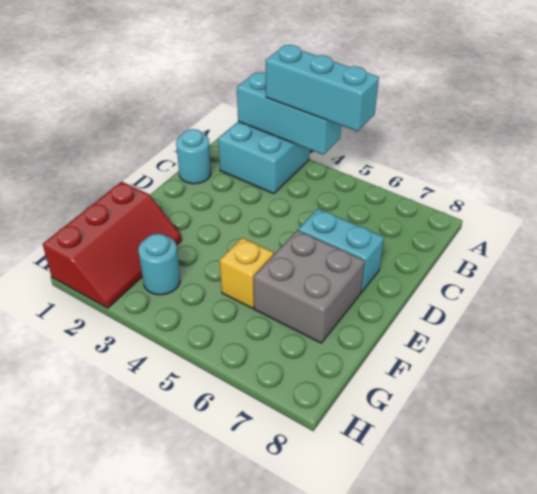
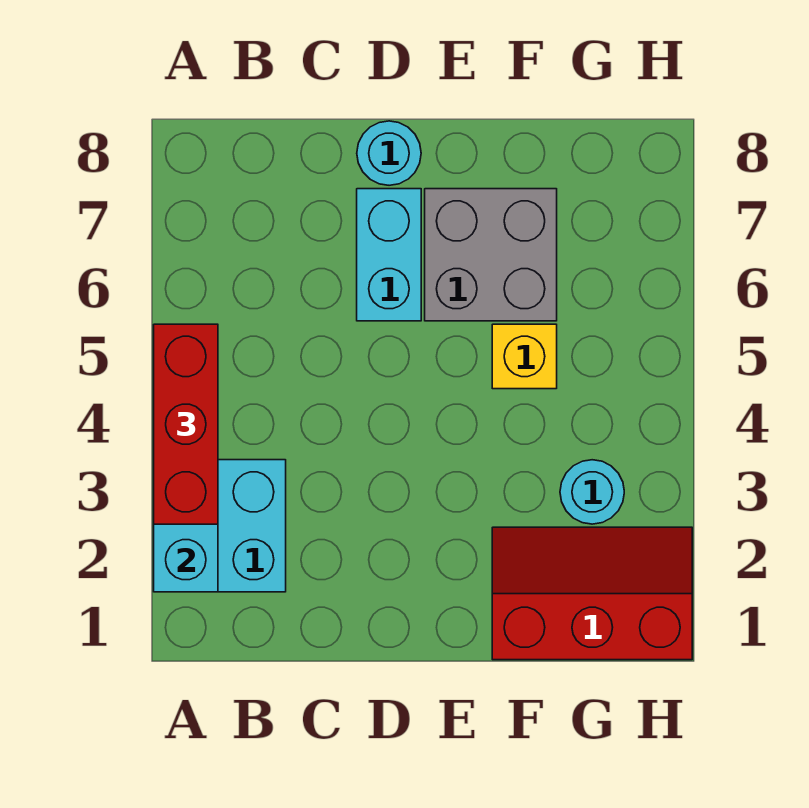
cyan brick A3:A5 level 3 -> red brick A3:A5 level 3
cyan round brick C1 level 1 -> cyan round brick D8 level 1

